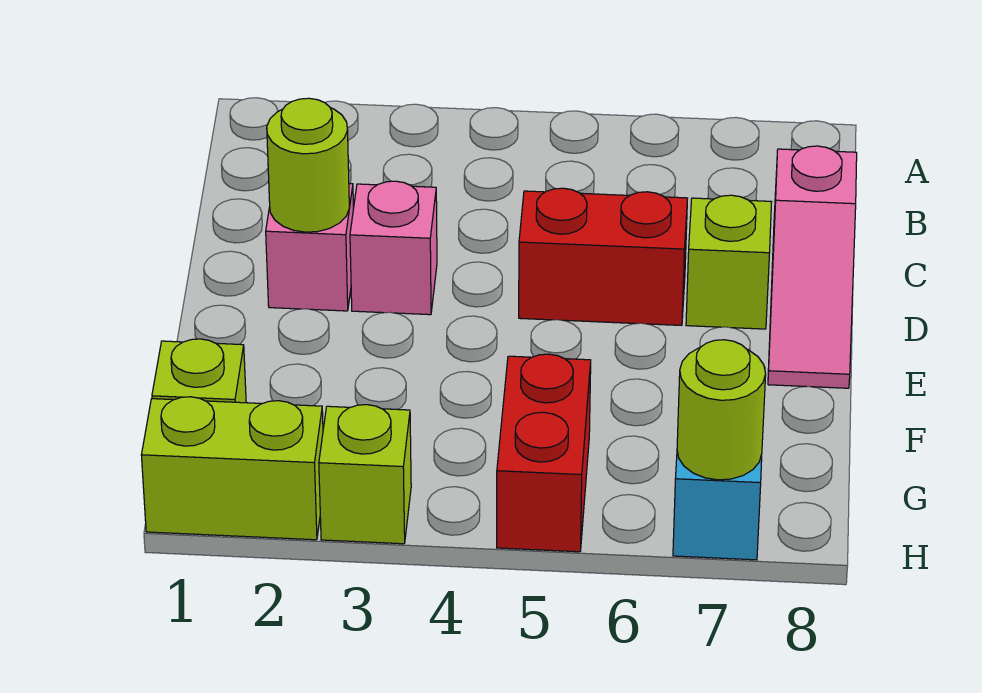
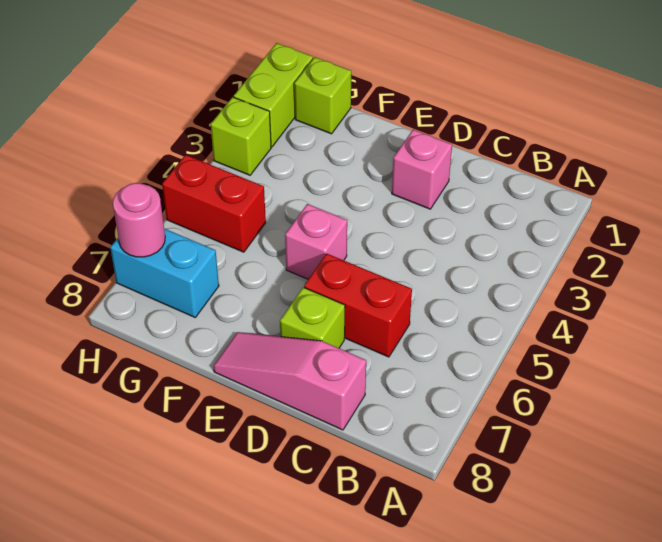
lime round brick D2 level 2 -> none
pink brick D3 level 1 -> pink brick E5 level 1
red brick D5:D6 level 1 -> red brick C6:D6 level 1
lime round brick H7 level 2 -> pink round brick H7 level 2

